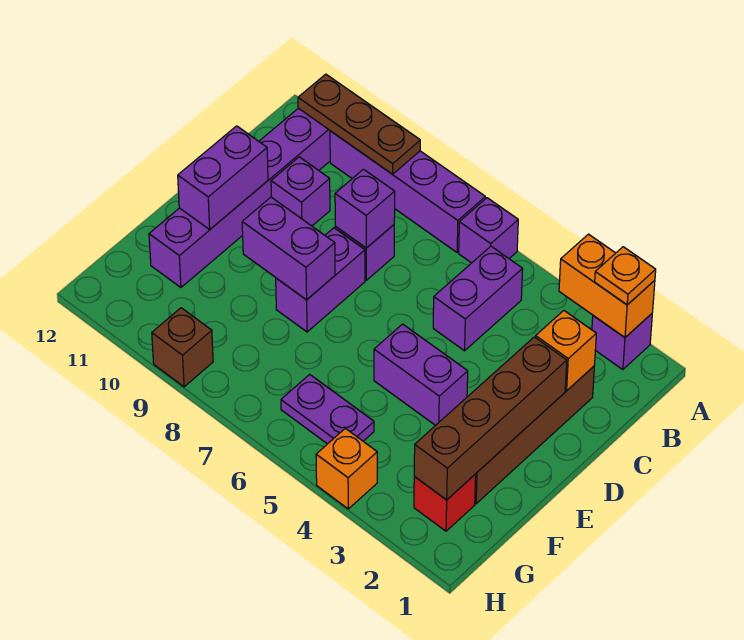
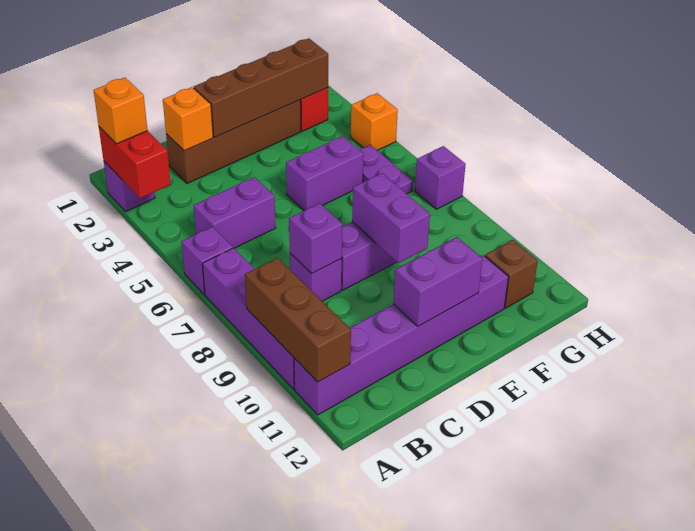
orange brick A2:A3 level 2 -> red brick A2:A3 level 2
orange plate A2 level 3 -> orange brick A2 level 3
brown plate A9:A11 level 2 -> brown brick A9:A11 level 2
purple brick C10 level 1 -> purple brick H7 level 1
purple brick E4:E5 level 1 -> purple brick E5:F5 level 1
brown brick H9 level 1 -> brown brick G11 level 1

